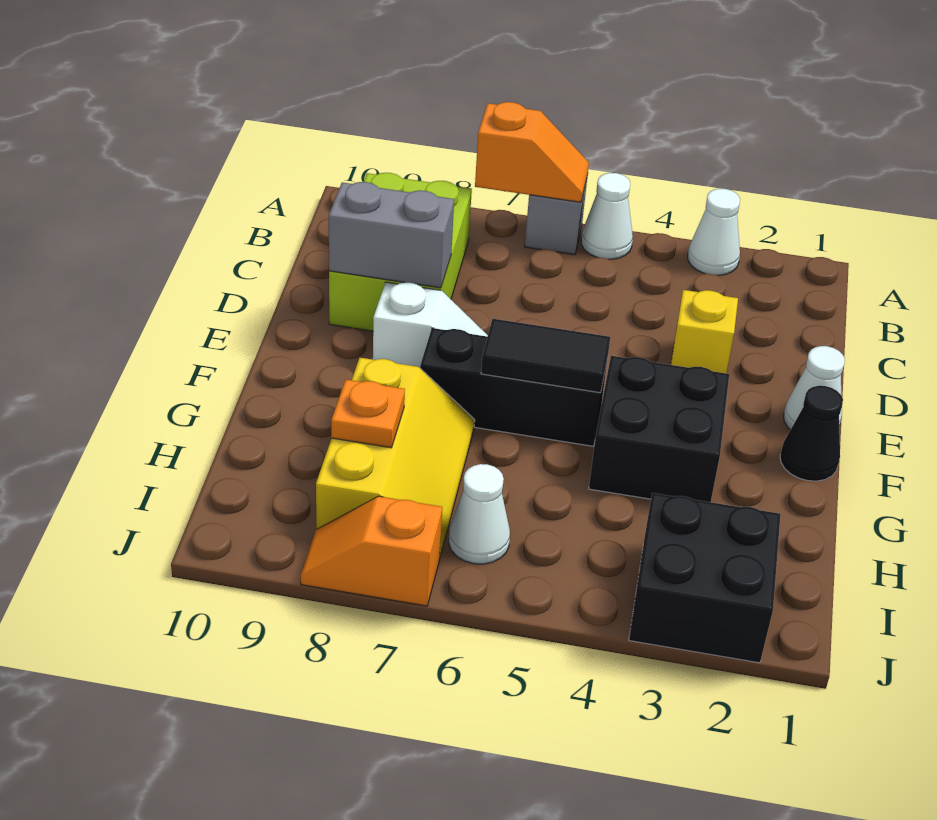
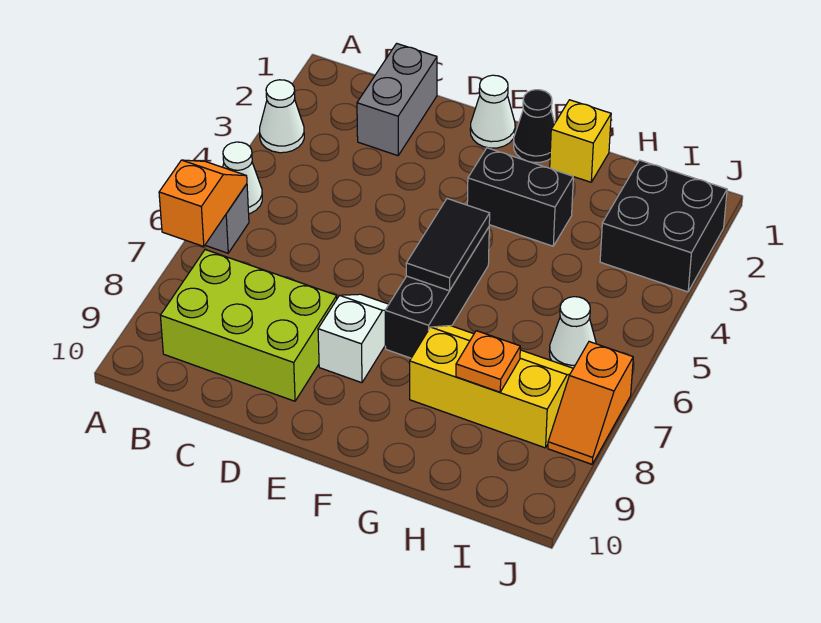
yellow brick D3 level 1 -> yellow brick G1 level 1
grey brick D8:D9 level 2 -> grey brick C1:C2 level 1
black brick F3:G4 level 1 -> black brick F3:G3 level 1

